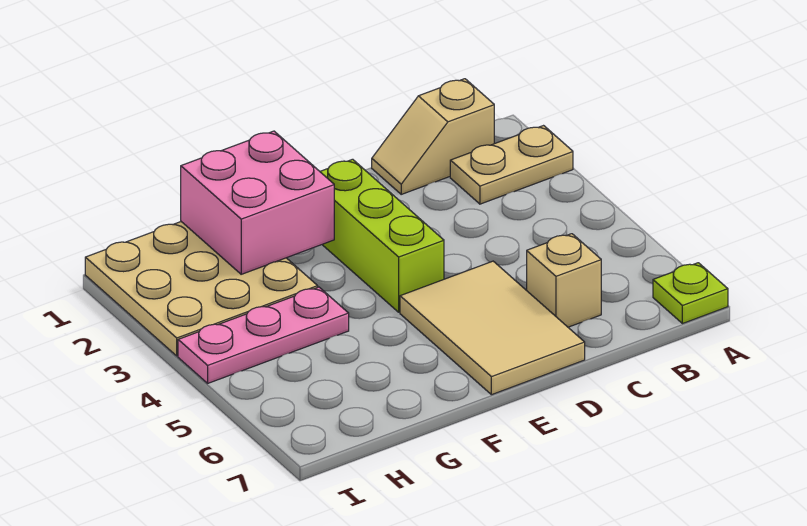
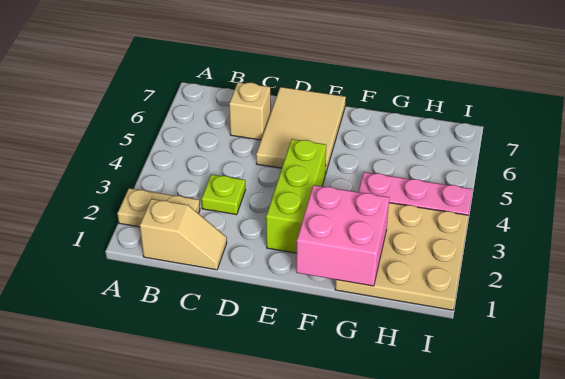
lime plate A7 level 1 -> lime plate C3 level 1

